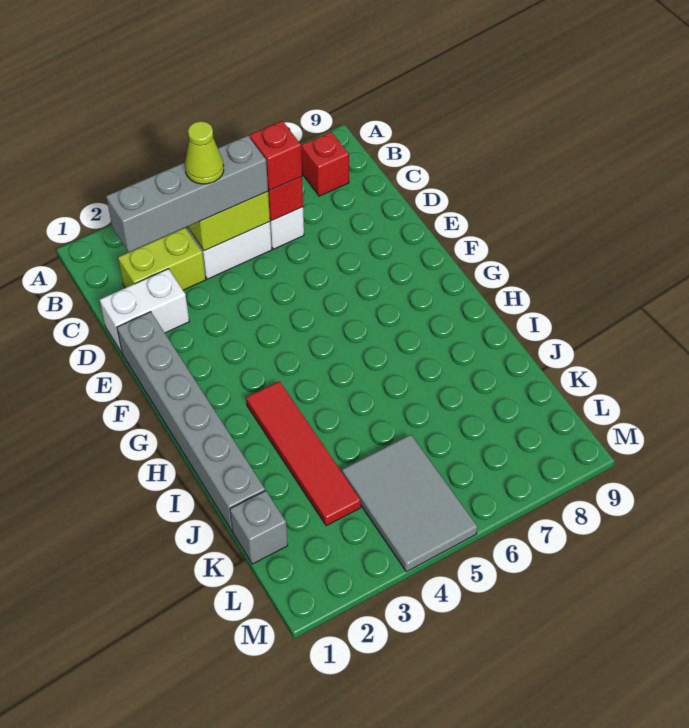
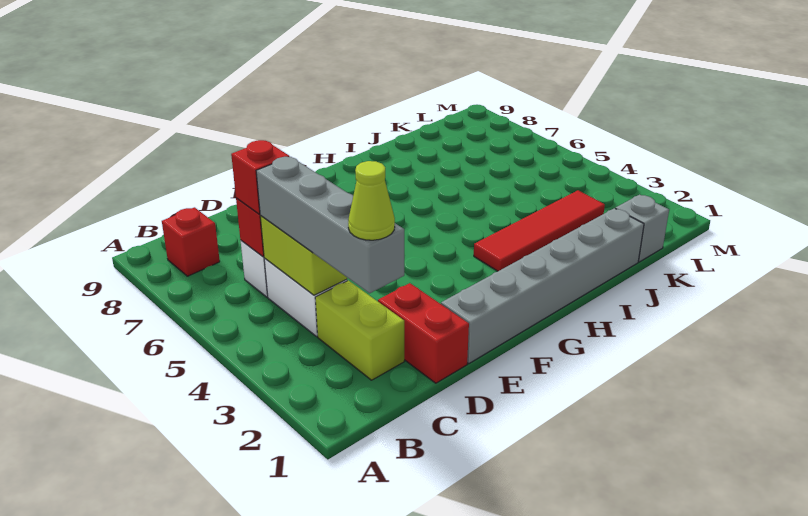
lime cone C4 level 4 -> lime cone C2 level 4
white brick D1:D2 level 1 -> red brick D1:D2 level 1
grey tile K4:M5 level 1 -> none

